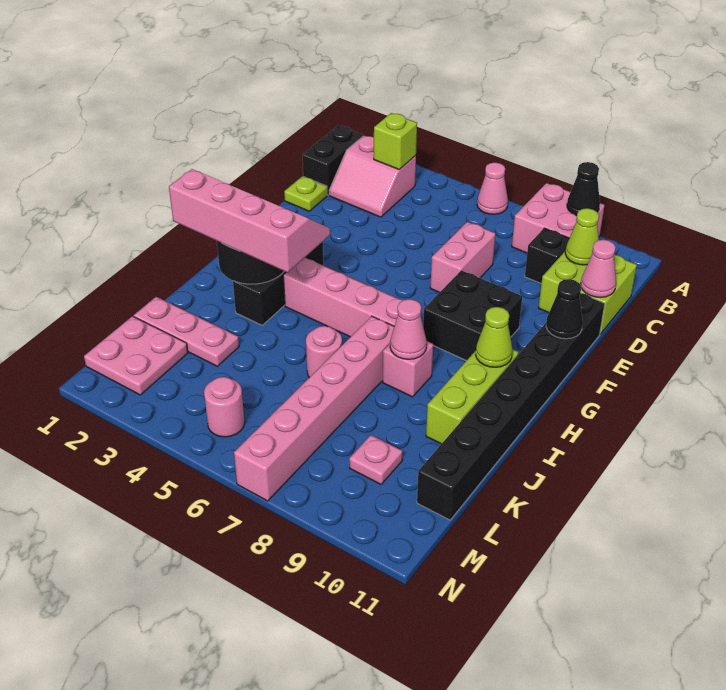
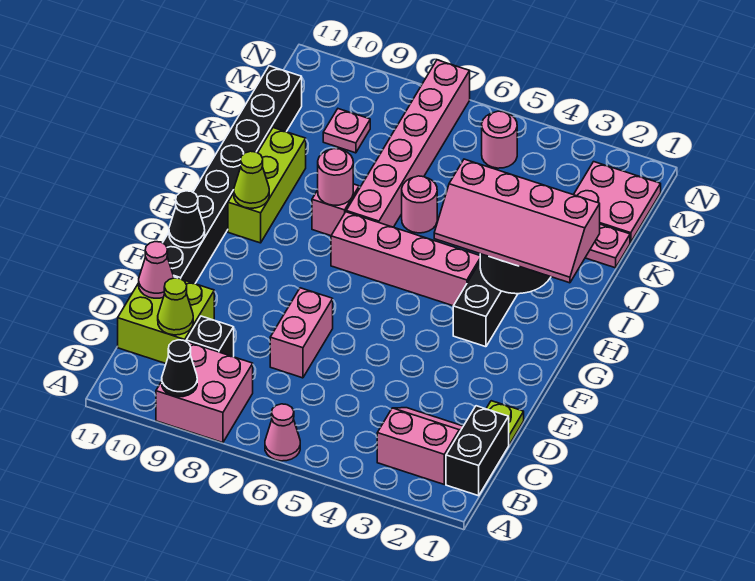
lime brick B3 level 2 -> none
black brick F8:G9 level 1 -> none
pink cone I8 level 2 -> pink round brick I8 level 2

